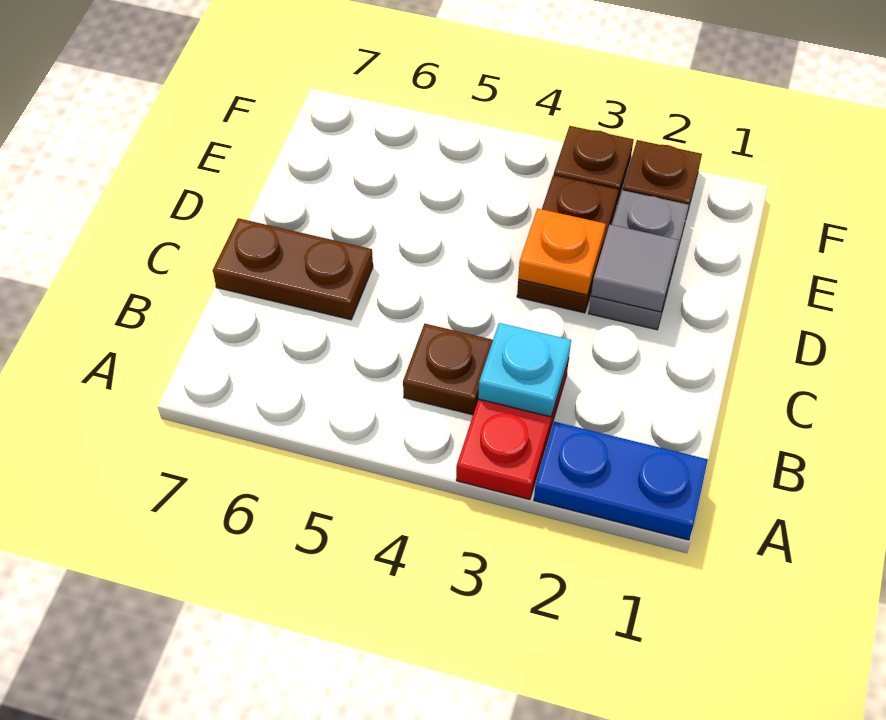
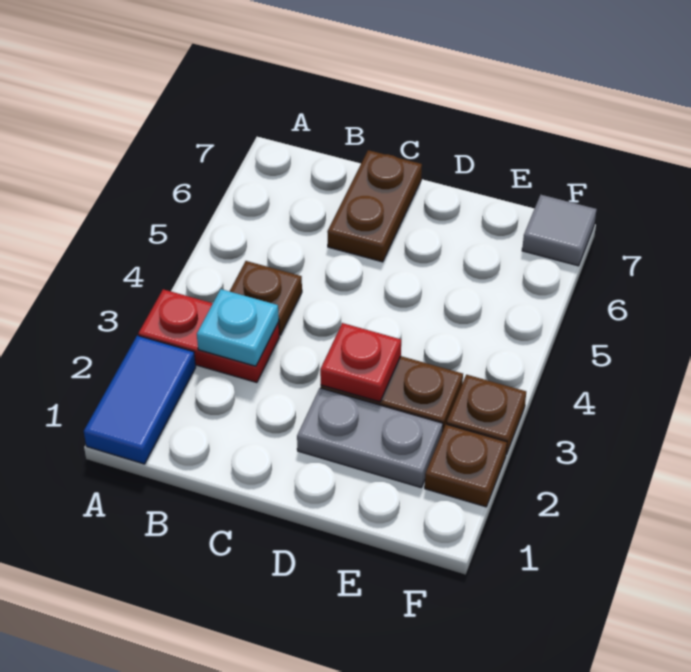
blue plate A1:A2 level 1 -> blue tile A1:A2 level 1
grey tile D2 level 2 -> grey tile F7 level 1
orange plate D3 level 2 -> red plate D3 level 2

